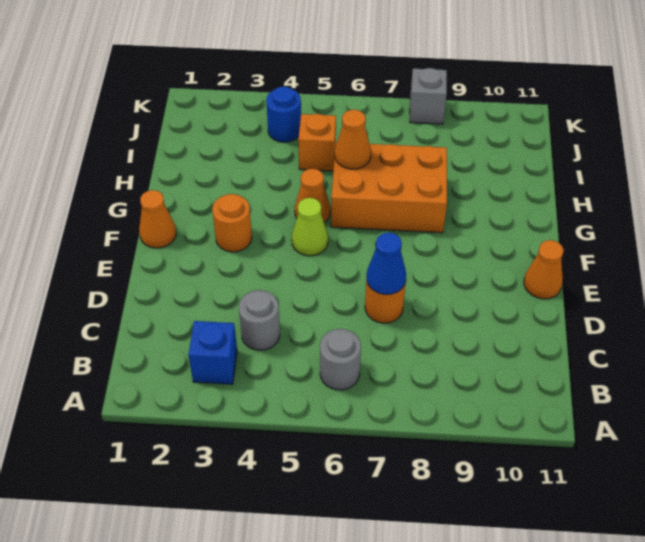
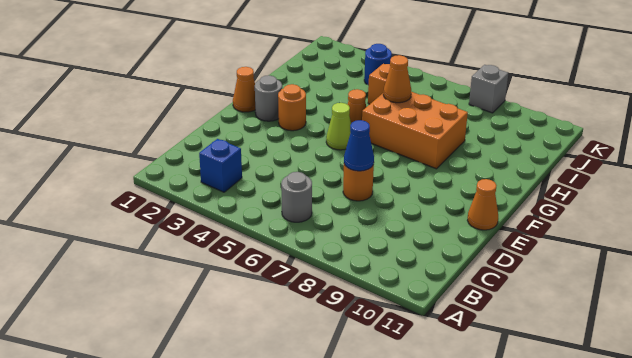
grey round brick C4 level 1 -> grey round brick F2 level 1

